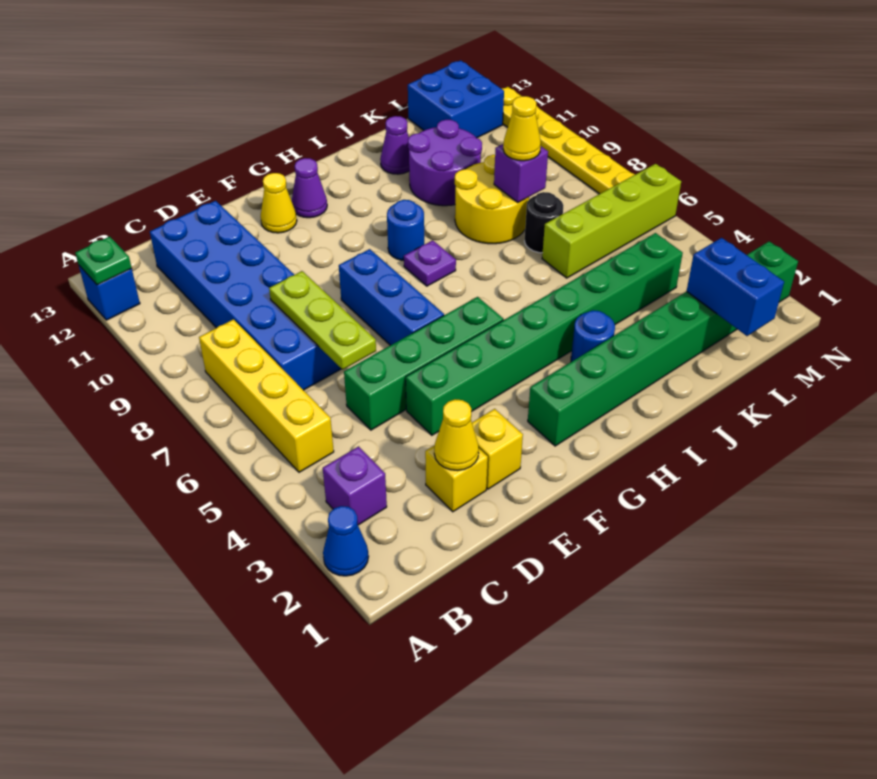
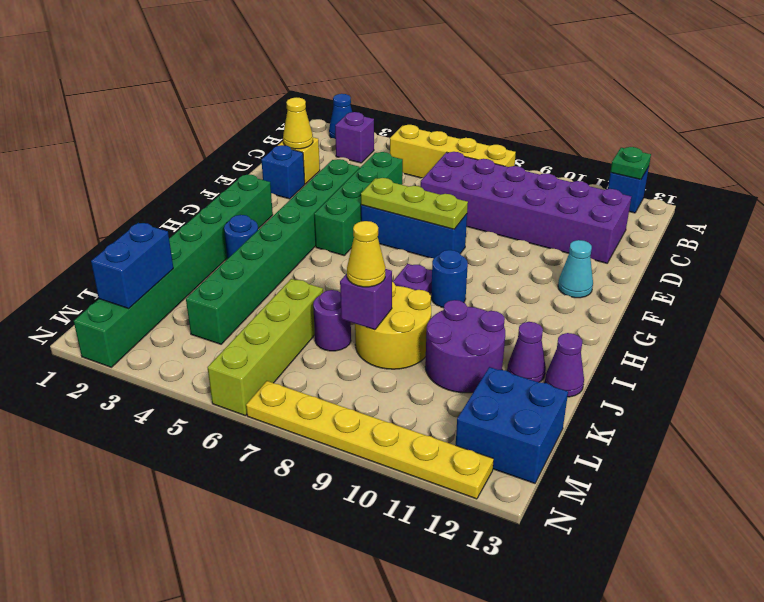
blue brick C7:D12 level 1 -> purple brick C7:D12 level 1
lime plate D6:D8 level 2 -> lime plate F6:F8 level 2
yellow brick E2 level 1 -> blue brick E2 level 1
yellow cone F12 level 1 -> cyan cone F12 level 1
purple cone G12 level 1 -> purple cone J13 level 1
black round brick K7 level 1 -> purple round brick K7 level 1
blue brick L1:L2 level 2 -> blue brick L2:M2 level 2

